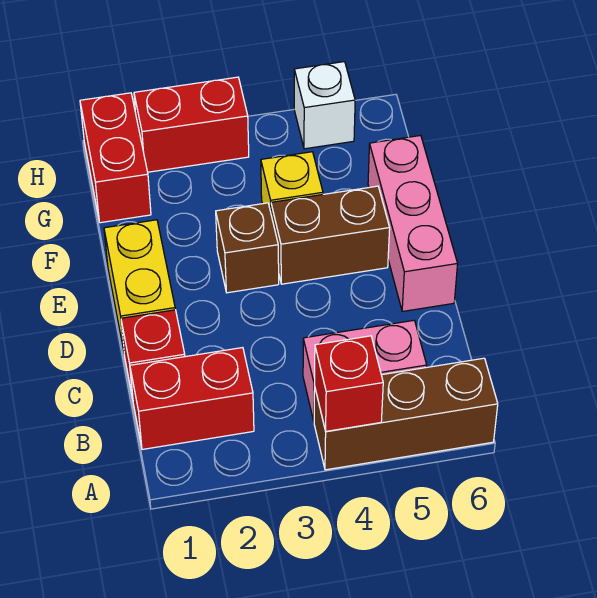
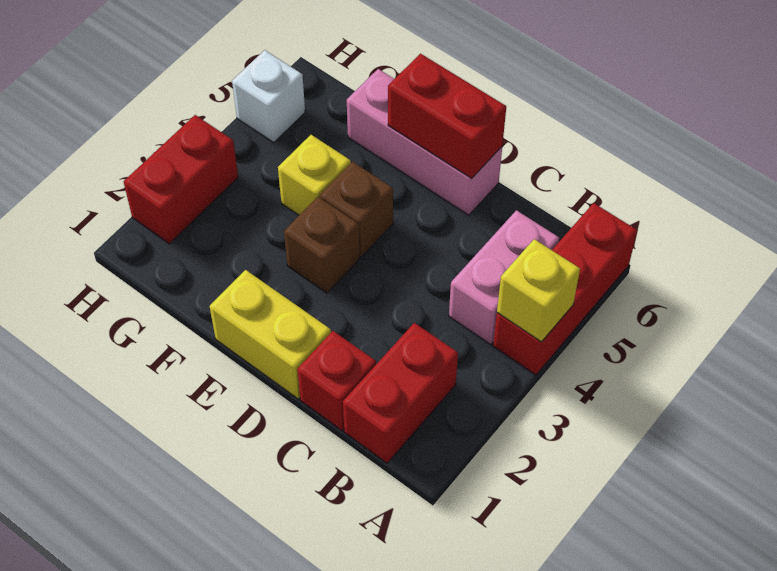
brown brick A4:A6 level 1 -> red brick A4:A6 level 1
red brick A4 level 2 -> yellow brick A4 level 2
brown brick E4:E5 level 1 -> brown brick E4 level 1
red brick G1:H1 level 1 -> red brick D6:E6 level 2

